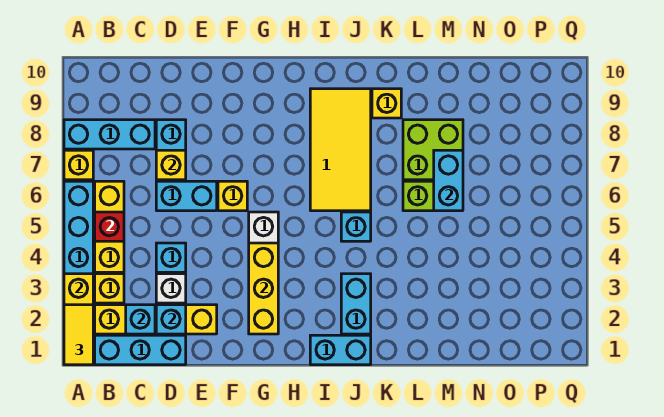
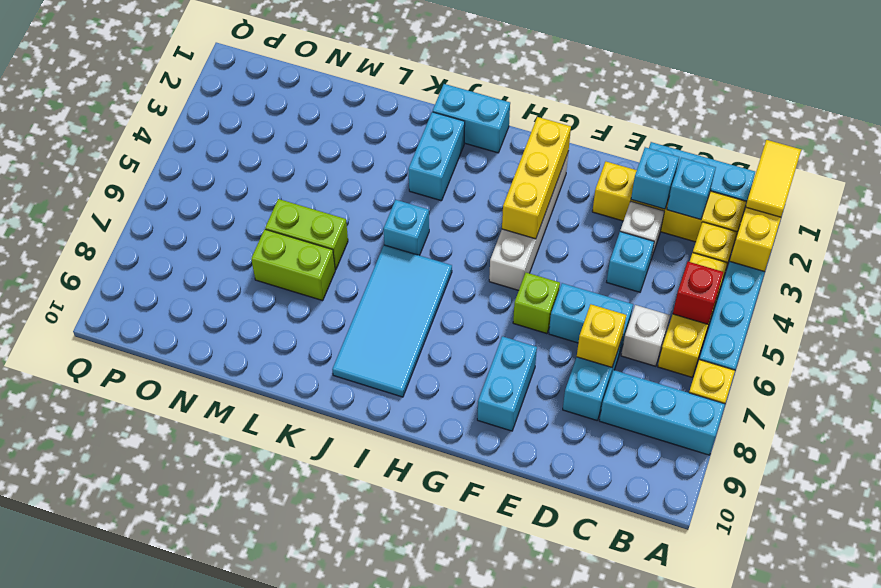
none -> white brick C6 level 1
yellow brick F6 level 1 -> lime brick F6 level 1
yellow tile I6:J9 level 1 -> cyan tile I6:J9 level 1
yellow brick K9 level 1 -> none
lime brick L7:M8 level 1 -> lime brick L7:M7 level 1
cyan brick M6:M7 level 2 -> cyan brick F8:F9 level 1

